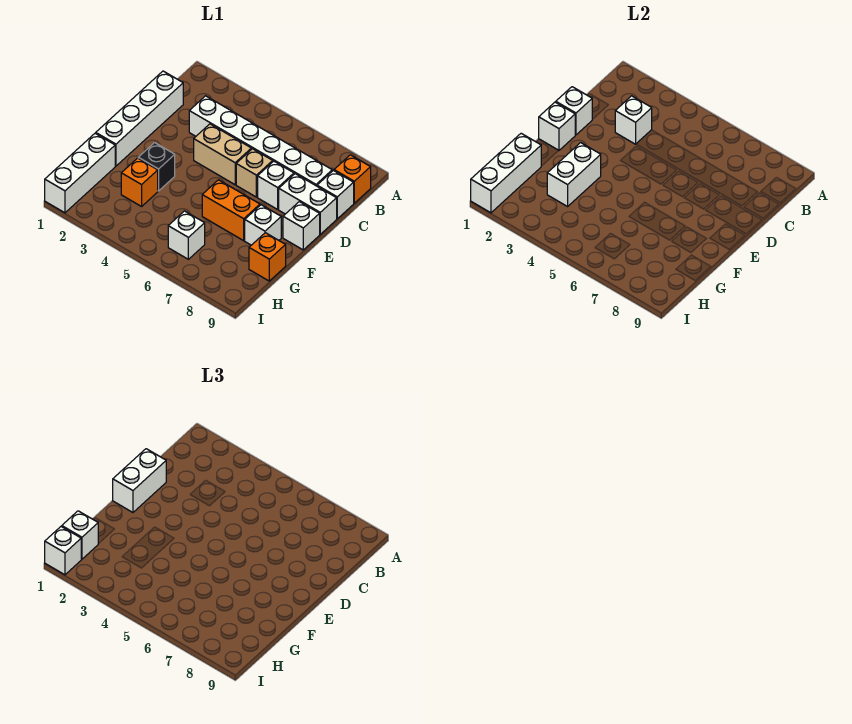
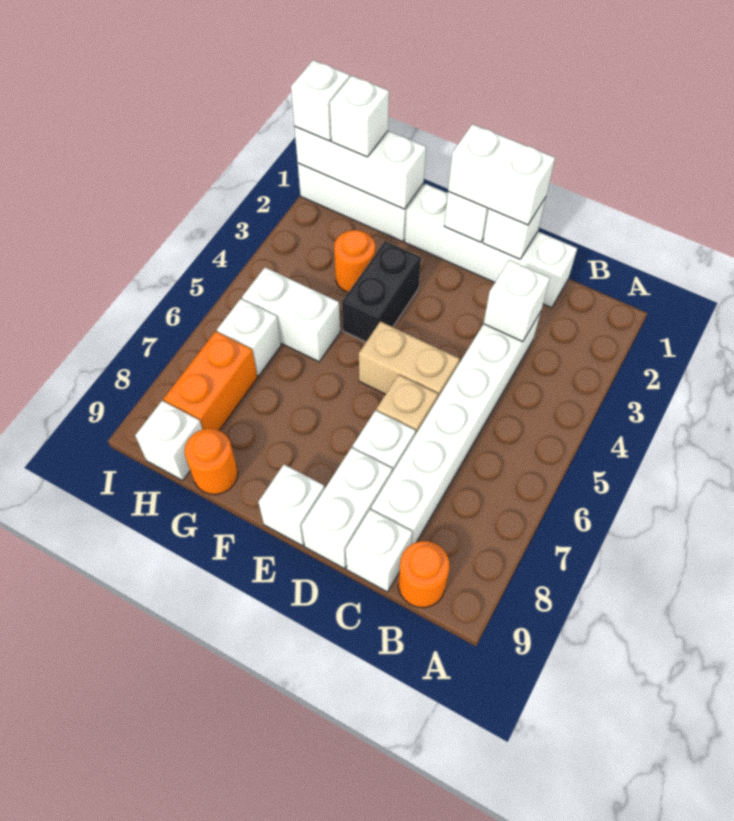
orange brick B9 level 1 -> orange round brick B9 level 1
tan brick D4:D5 level 1 -> tan brick D5:E5 level 1
black brick F3 level 1 -> black brick F3:F4 level 1
white brick F3:G3 level 2 -> white brick G5:H5 level 1
orange brick F6:F7 level 1 -> orange brick H7:H8 level 1
white brick F8 level 1 -> white brick H9 level 1
orange brick G3 level 1 -> orange round brick G3 level 1
orange brick G9 level 1 -> orange round brick G9 level 1

